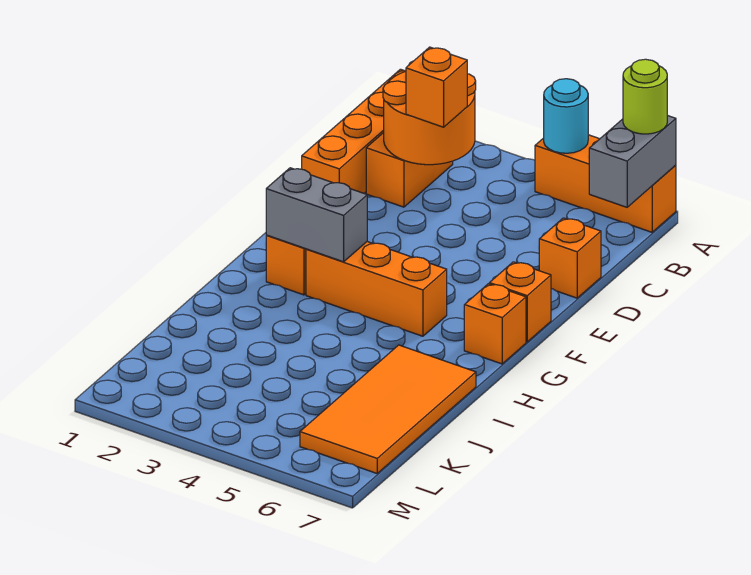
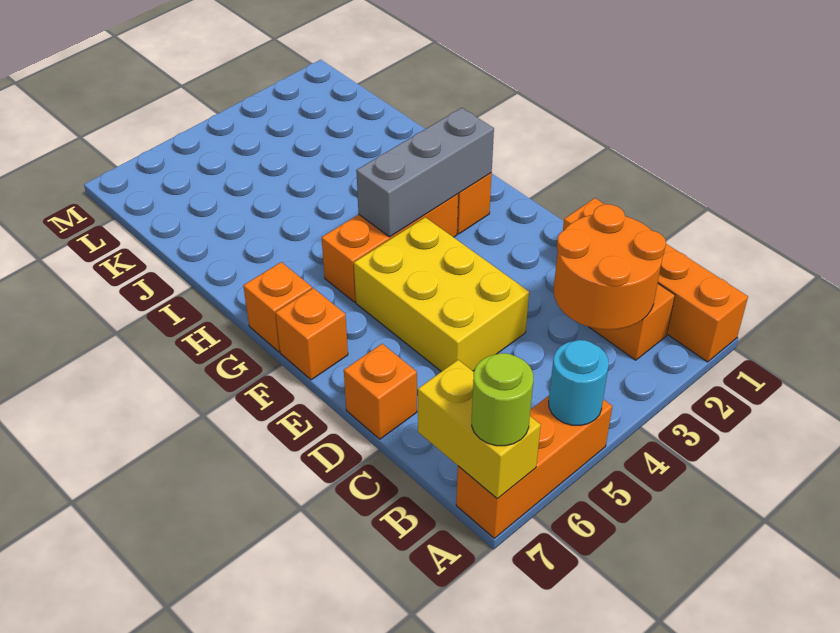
grey brick A7:B7 level 2 -> yellow brick A7:B7 level 2
orange brick C3 level 3 -> none
none -> yellow brick D4:F5 level 1
grey brick G2:G3 level 2 -> grey brick G2:G4 level 2
orange tile I6:L7 level 1 -> none

